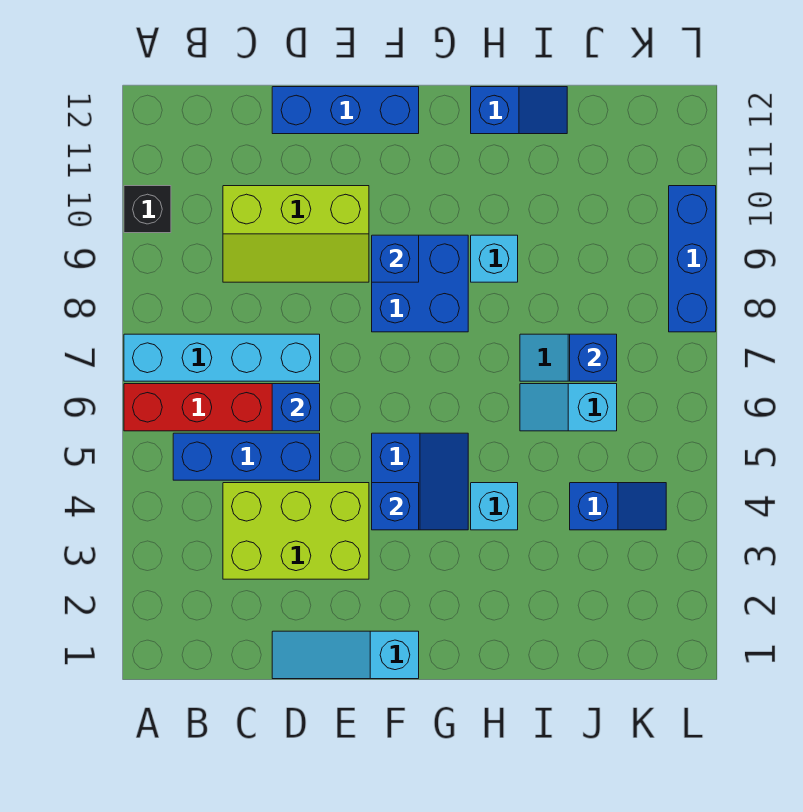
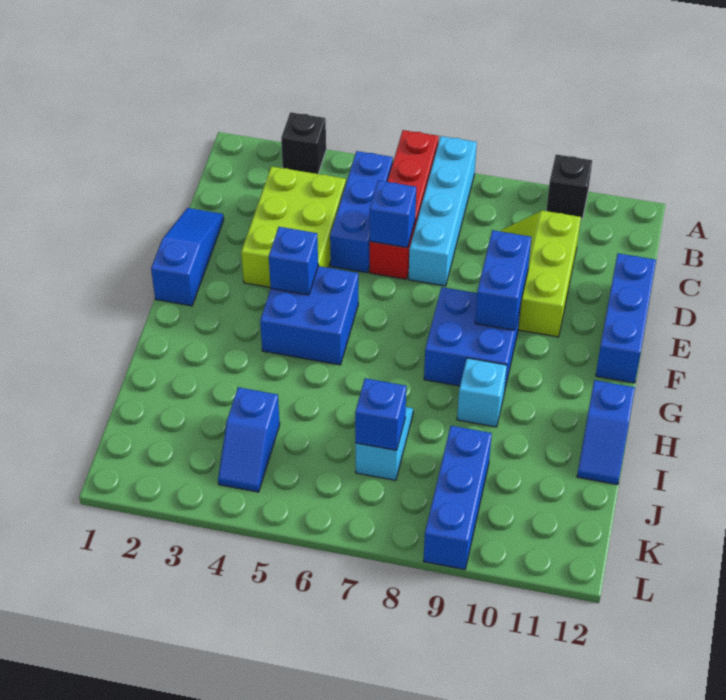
none -> black brick A3 level 1
cyan slope D1:F1 level 1 top F -> blue slope D1:F1 level 1 top F
blue slope F4:G5 level 1 top F -> blue brick F4:G5 level 1
blue brick F9 level 2 -> blue brick E9:F9 level 2
cyan brick H4 level 1 -> none
cyan slope I6:J6 level 1 top J -> none
blue brick L8:L10 level 1 -> blue brick J9:L9 level 1

